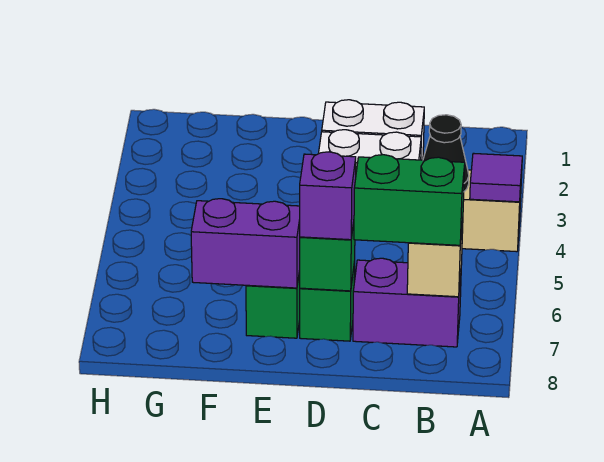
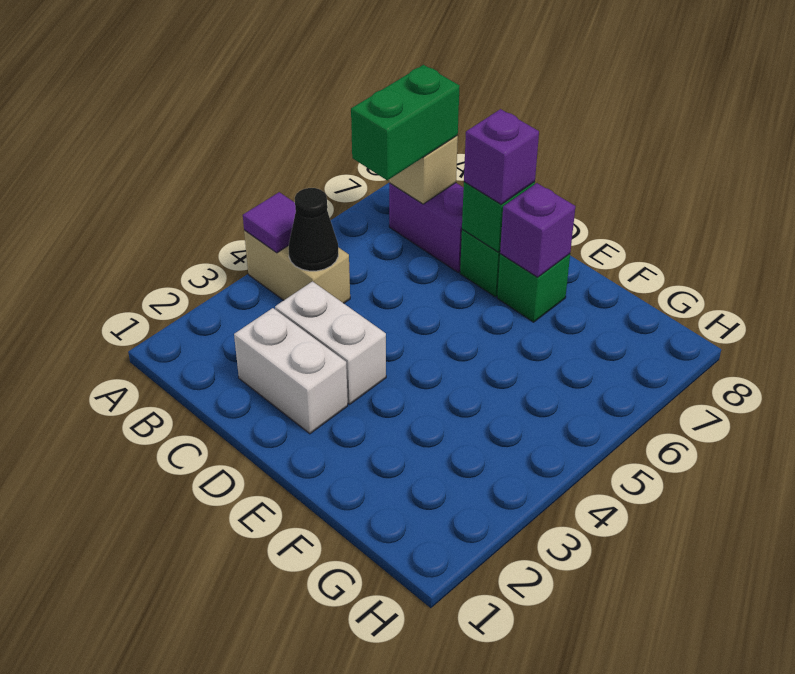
green brick B7:C7 level 3 -> green brick B6:B7 level 3
purple brick E7:F7 level 2 -> purple brick E7 level 2

